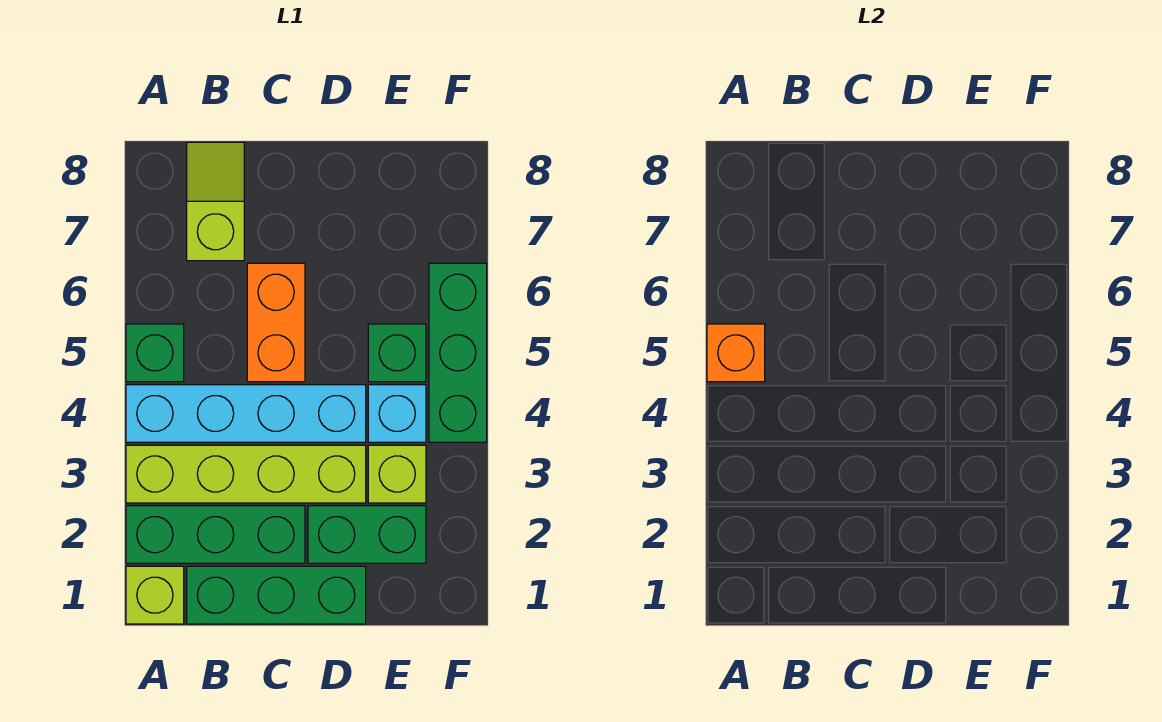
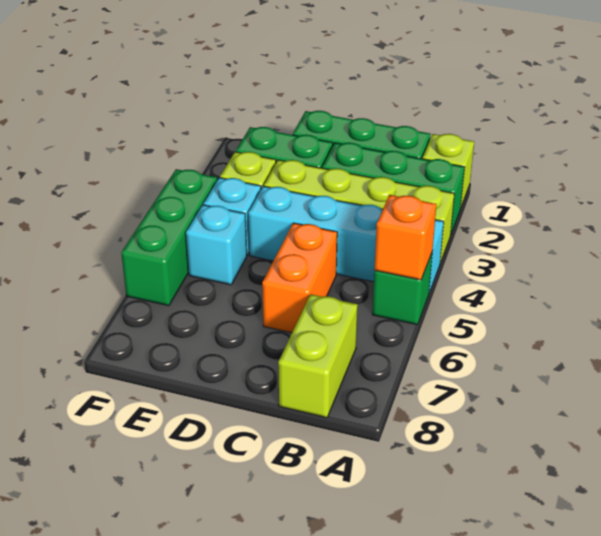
lime slope B7:B8 level 1 top 7 -> lime brick B7:B8 level 1
green brick E5 level 1 -> cyan brick E5 level 1

